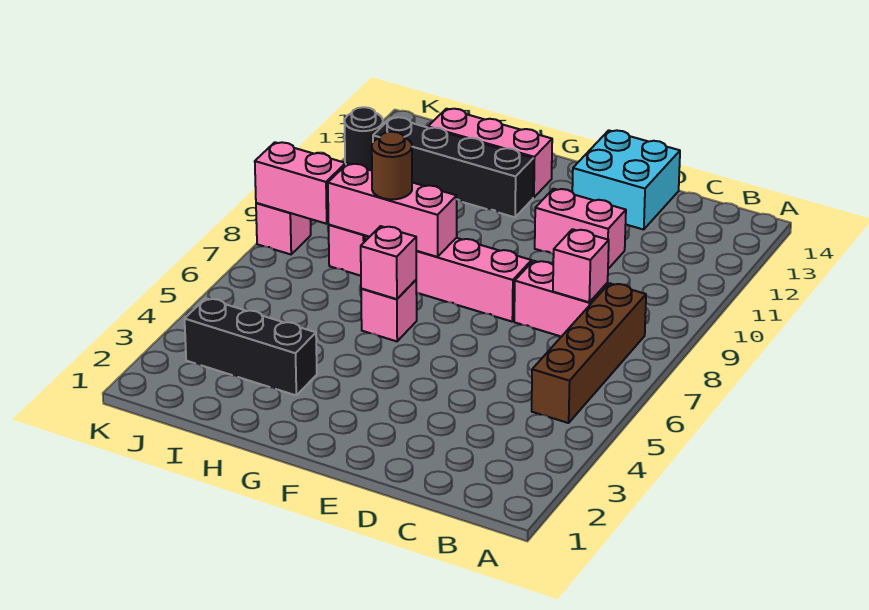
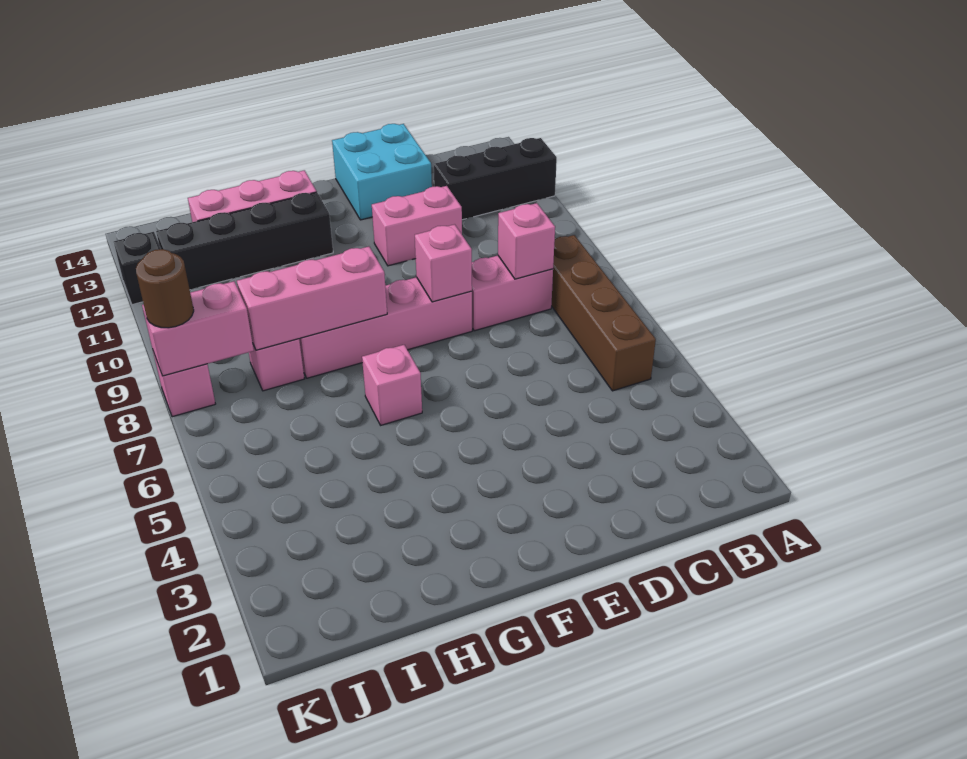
pink brick G6 level 2 -> pink brick E8 level 2
black brick H3:J3 level 1 -> black brick A12:C12 level 1
brown round brick H8 level 3 -> brown round brick K8 level 3
black round brick K12 level 1 -> black brick K12 level 1

